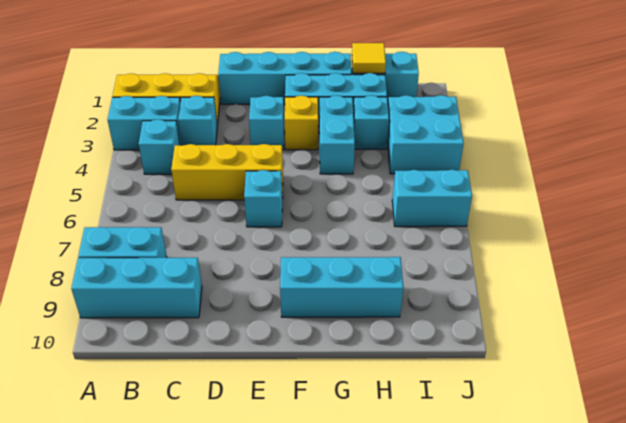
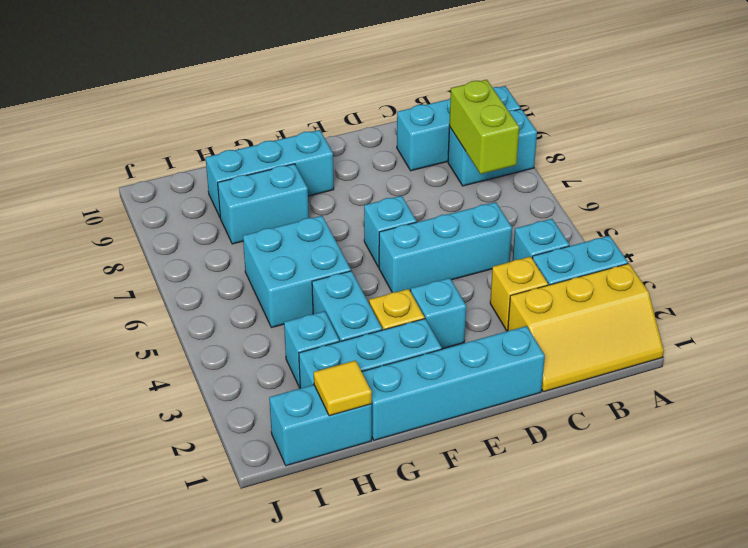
none -> lime brick B7:B8 level 2
cyan brick C3 level 1 -> yellow brick C3 level 1
yellow brick C5:E5 level 1 -> cyan brick C5:E5 level 1
cyan brick I3:J4 level 1 -> cyan brick G5:H6 level 1
cyan brick I6:J6 level 1 -> cyan brick G8:H8 level 1

